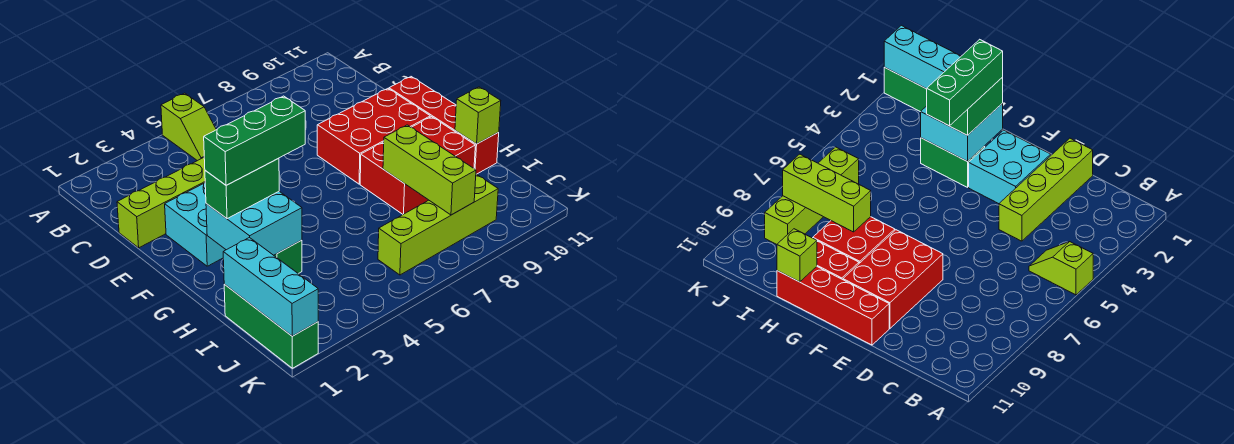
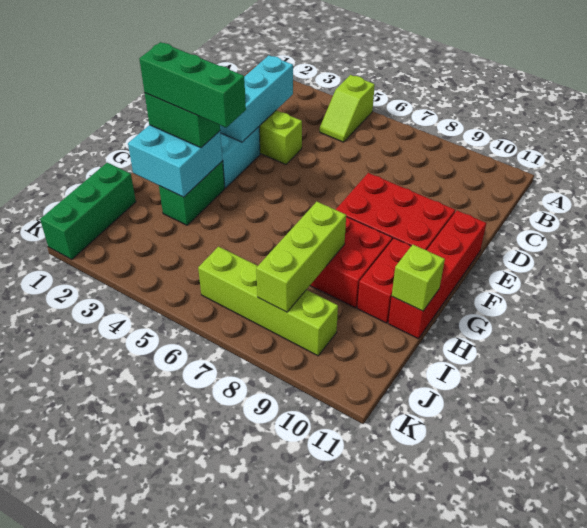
cyan brick I1:K1 level 2 -> cyan brick C3:E3 level 2

